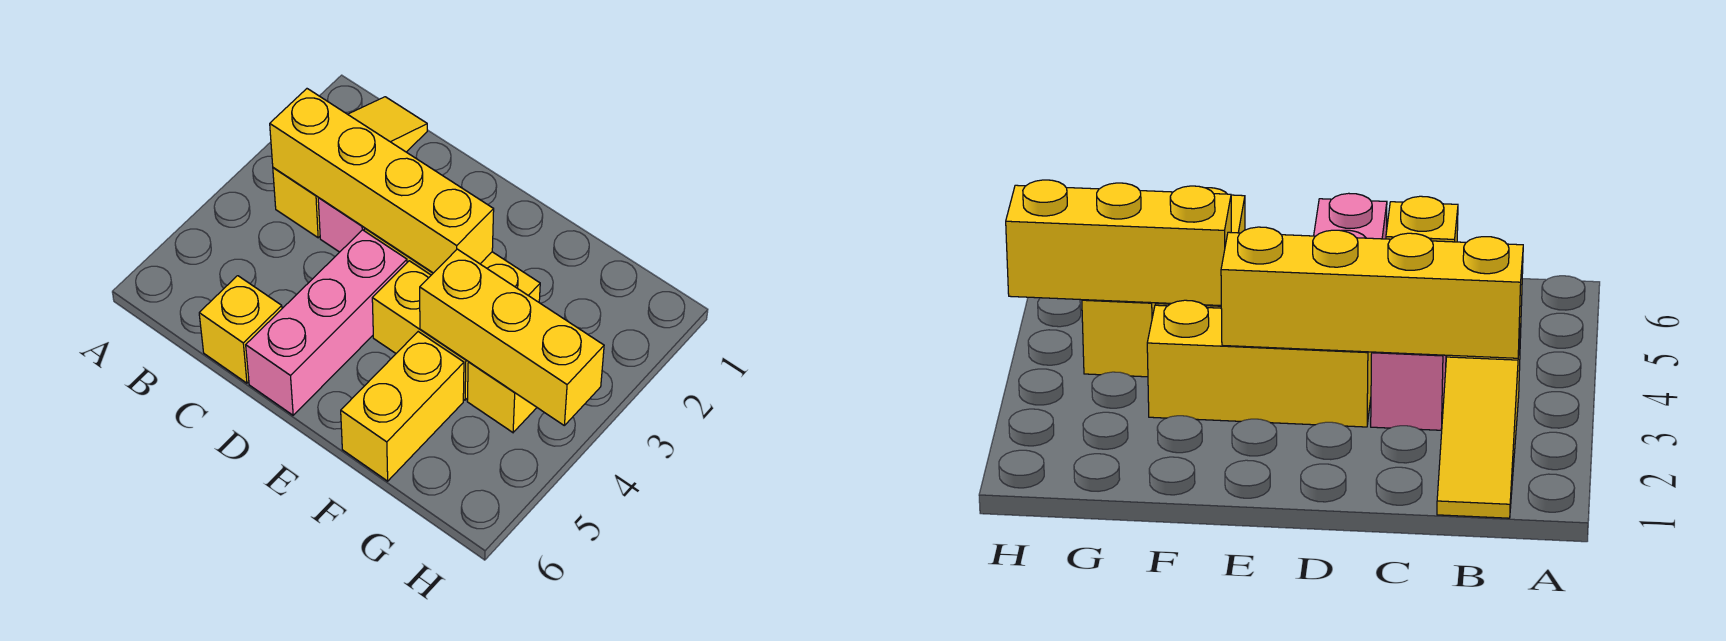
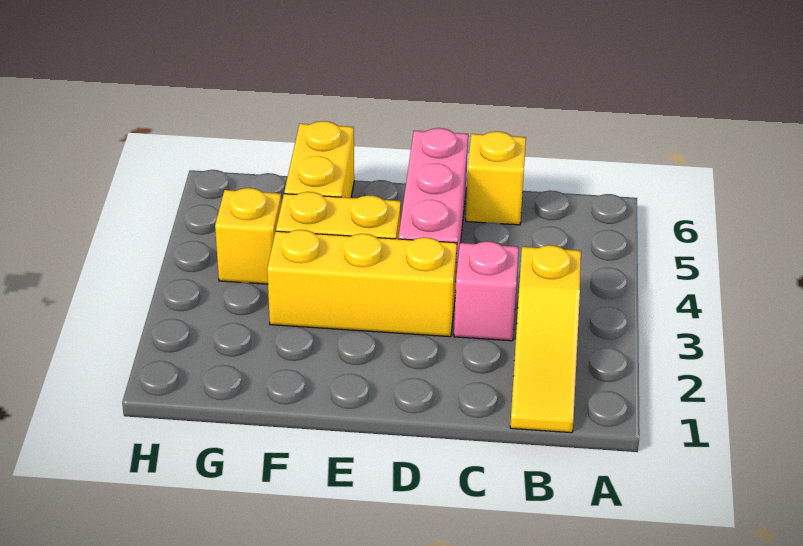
yellow brick B3:E3 level 2 -> none
yellow brick F4:H4 level 2 -> none

